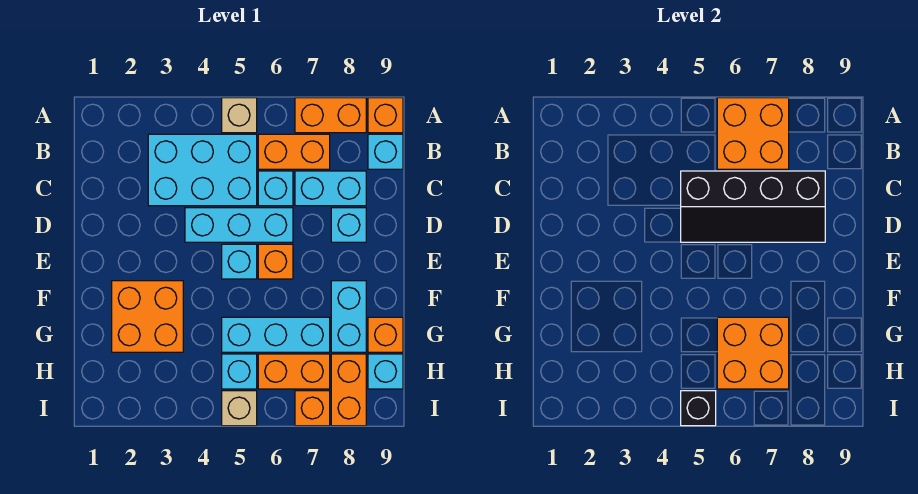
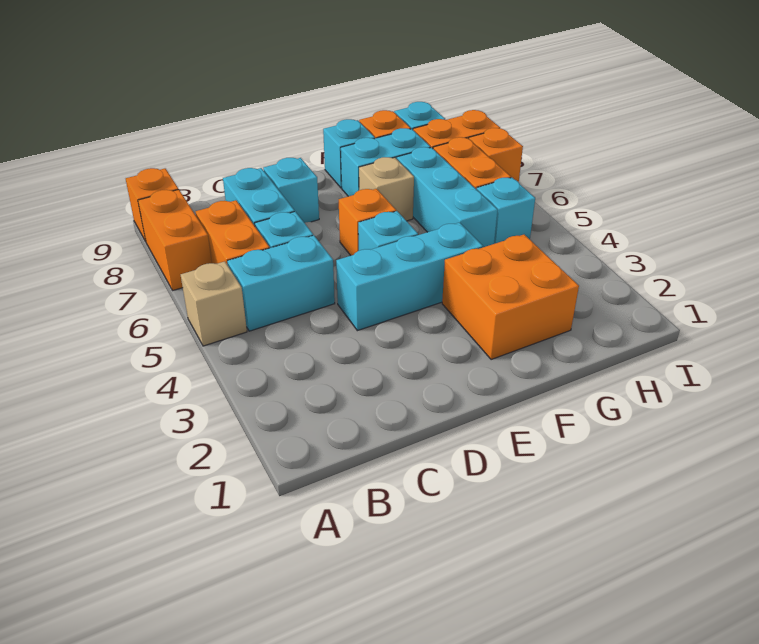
orange brick A6:B7 level 2 -> none
cyan brick B3:C5 level 1 -> cyan brick B5:C5 level 1
cyan brick B9 level 1 -> cyan brick F9 level 1
black slope C5:D8 level 2 top C -> none
cyan brick D4:D6 level 1 -> cyan brick D4:F4 level 1
orange brick G6:H7 level 2 -> none
tan brick I5 level 1 -> tan brick F7 level 1
black brick I5 level 2 -> none

